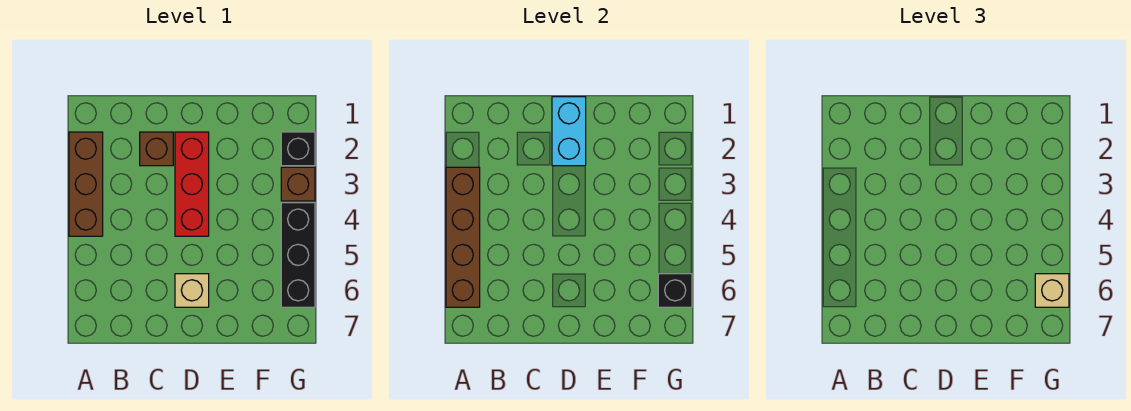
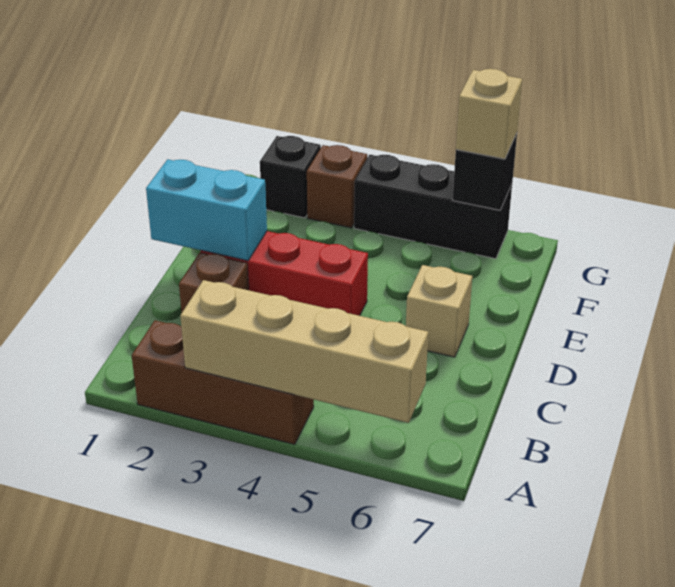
brown brick A3:A6 level 2 -> tan brick A3:A6 level 2

